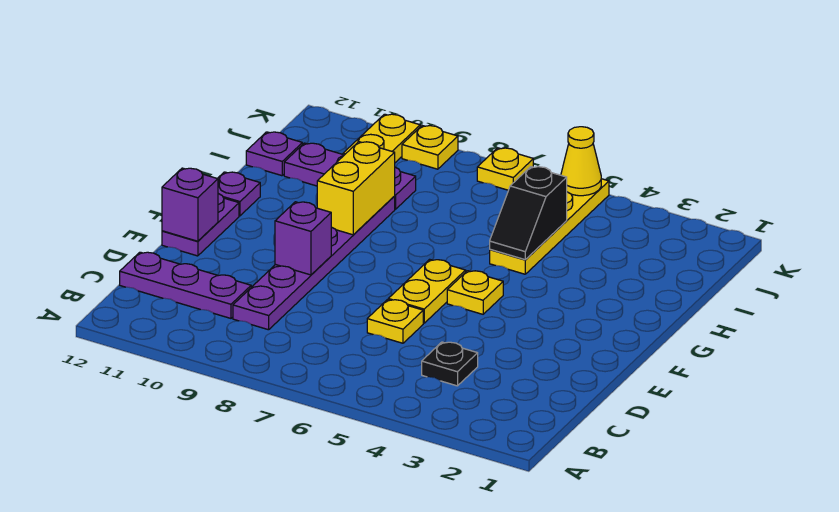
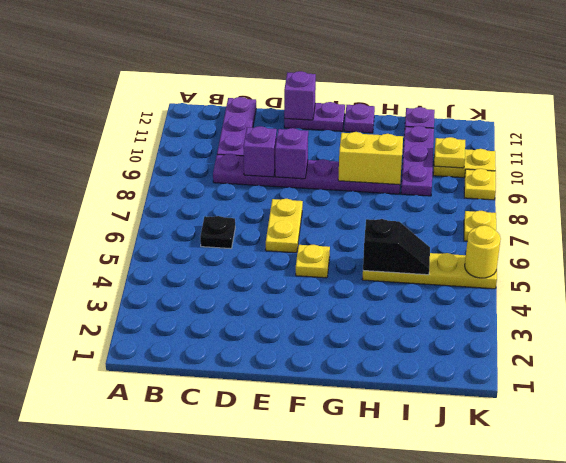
black plate C4 level 1 -> black plate C6 level 1
yellow plate D6 level 1 -> yellow plate J10 level 2
none -> purple brick D9 level 2
yellow plate E6:F6 level 1 -> yellow plate E6:E7 level 1
black slope H5:I5 level 2 top I -> black slope H5:I5 level 2 top H
yellow cone K5 level 2 -> yellow round brick K5 level 2

